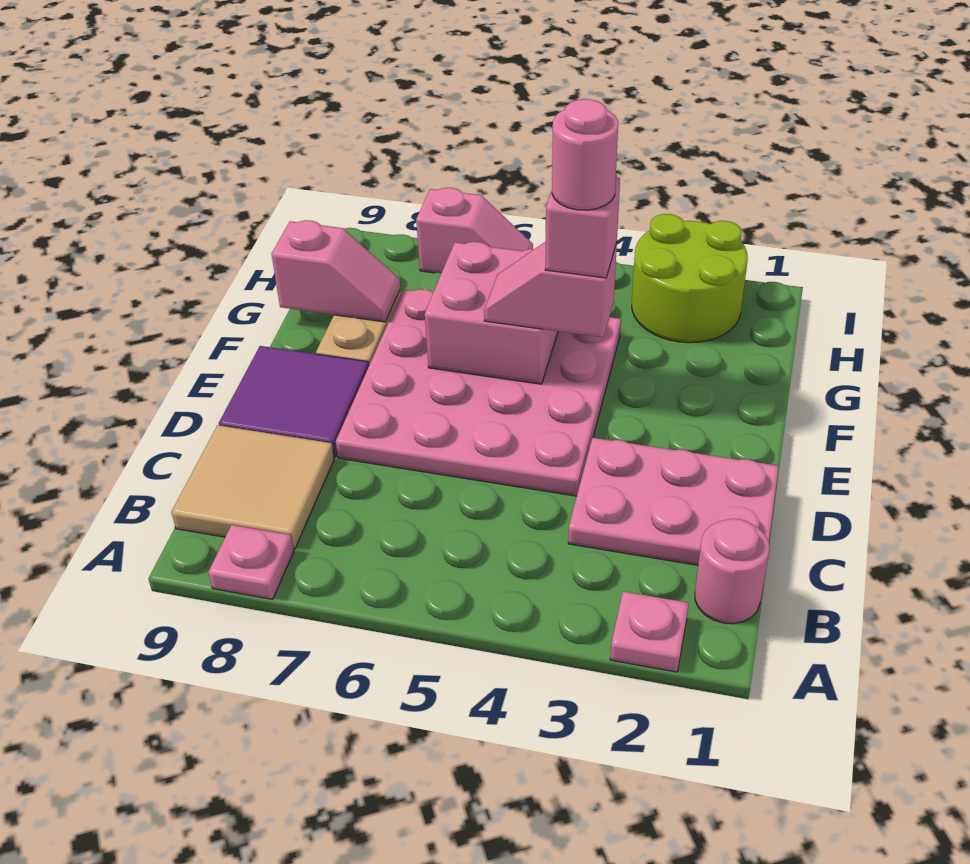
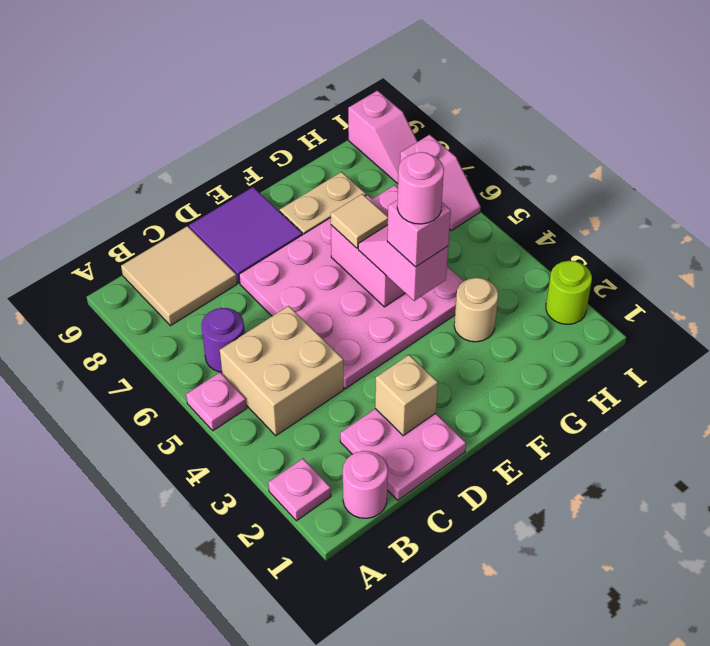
pink plate A8 level 1 -> pink plate A5 level 1
none -> tan brick B4:C5 level 1
none -> purple round brick B6 level 1
pink plate C1:D3 level 1 -> pink plate C1:D2 level 1
none -> tan brick D2 level 2
none -> tan tile F6 level 3
none -> tan round brick G3 level 1
pink slope G8:G9 level 2 top 9 -> pink slope I8:I9 level 1 top 9
lime round brick H2:I3 level 1 -> lime round brick I2 level 1

